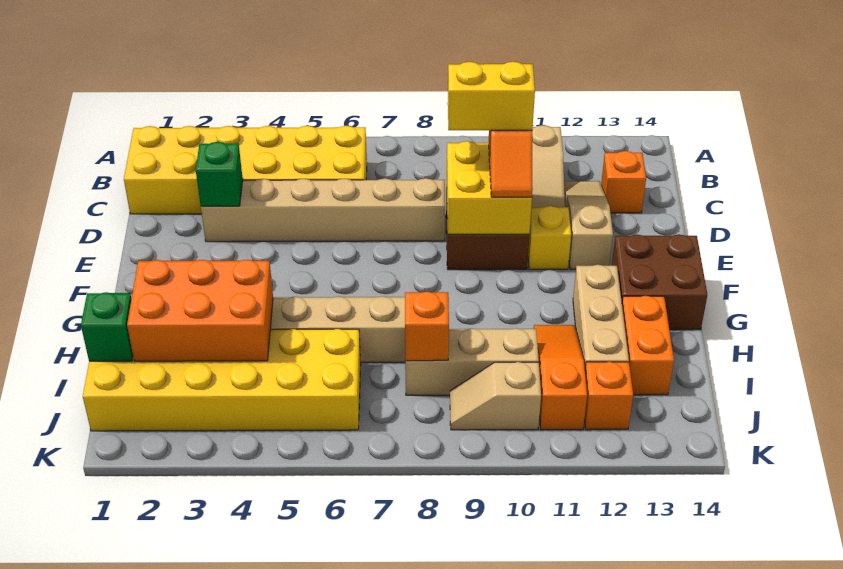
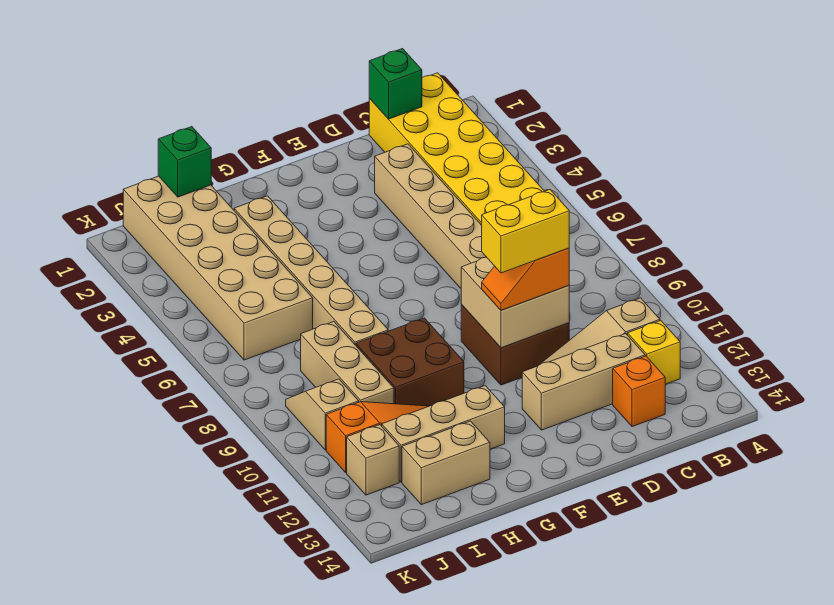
tan slope C12:E12 level 1 top E -> tan brick C12:E12 level 1
green brick D3 level 2 -> green brick C1 level 2
yellow brick D9:E10 level 2 -> tan brick D9:E10 level 2
yellow brick D9:D10 level 4 -> yellow brick D10:E10 level 4
yellow brick E11 level 1 -> yellow brick B12 level 1
brown brick F13:G14 level 1 -> brown brick G9:H10 level 1
orange brick H2:I4 level 2 -> none
orange brick H13:I13 level 1 -> tan brick H13:I13 level 1
yellow brick I1:J6 level 1 -> tan brick I1:J6 level 1
orange brick I8 level 2 -> none
orange brick J12 level 1 -> tan brick J12 level 1

